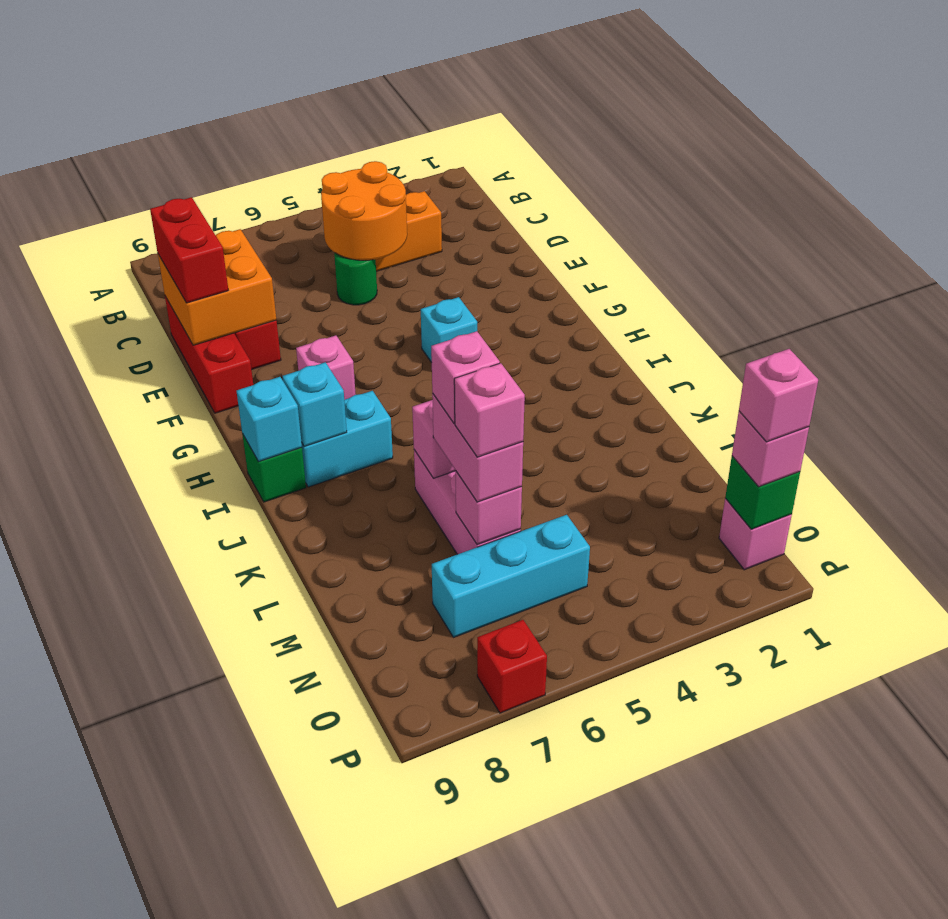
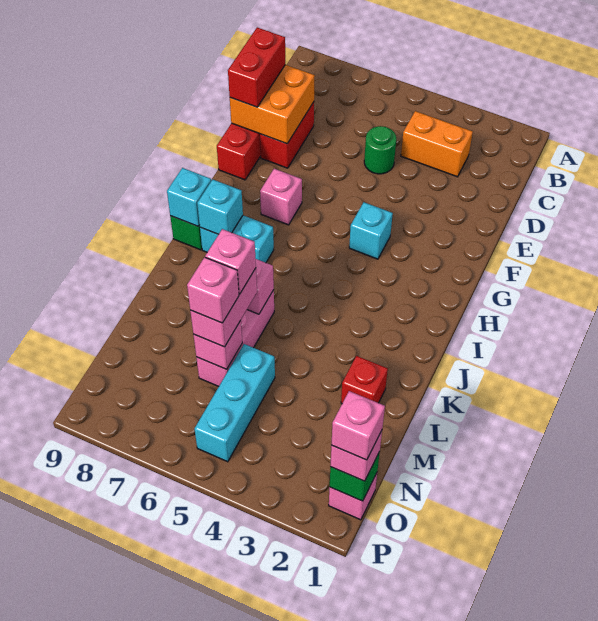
orange round brick C4:D5 level 2 -> none
cyan brick N5:N7 level 1 -> cyan brick M5:O5 level 1
red brick P7 level 1 -> red brick L2 level 1

